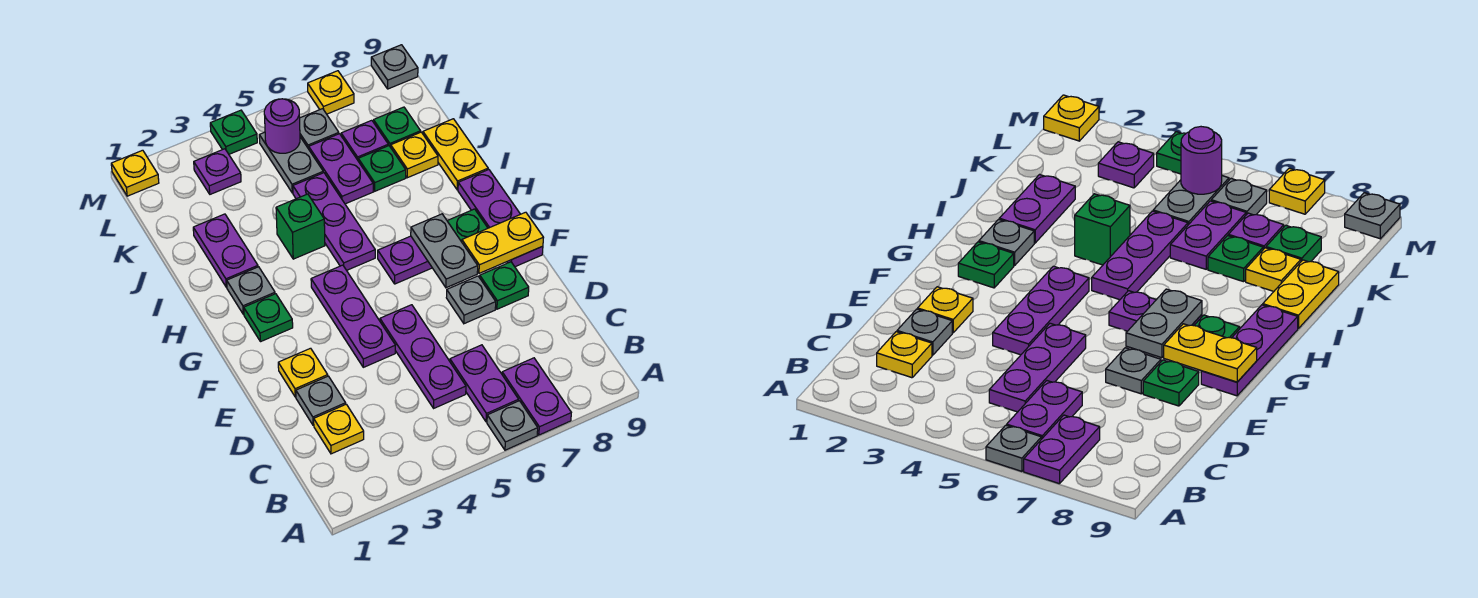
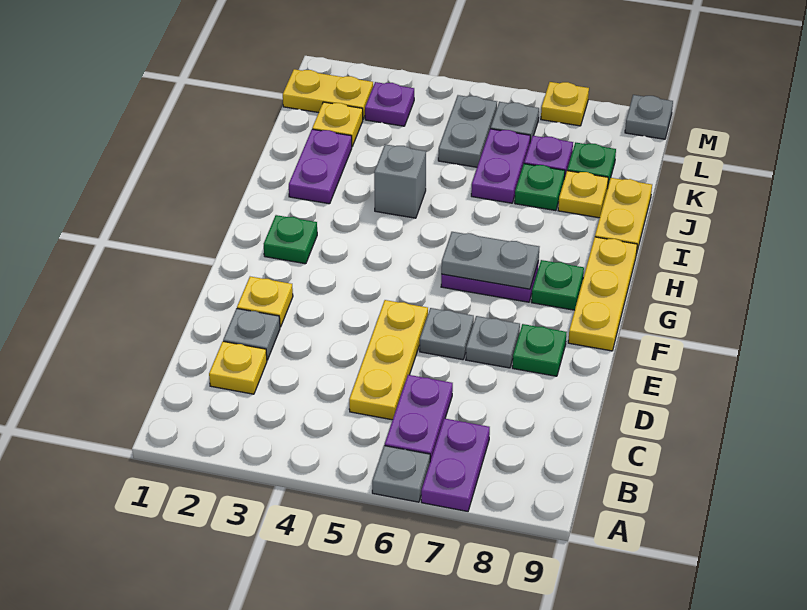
purple plate C5:E5 level 1 -> yellow plate C5:E5 level 1
purple plate E4:G4 level 1 -> none
grey plate F7:G7 level 2 -> grey plate G6:G7 level 2
yellow plate F8:F9 level 2 -> yellow plate L1:L2 level 1
purple plate F9:H9 level 1 -> yellow plate F9:H9 level 1
grey plate H2 level 1 -> grey plate E6 level 1
purple plate H5:J5 level 1 -> none
green brick I4 level 1 -> grey brick I4 level 1
purple round brick L5 level 2 -> none
yellow plate M1 level 1 -> yellow plate K2 level 1
green plate M4 level 1 -> none

